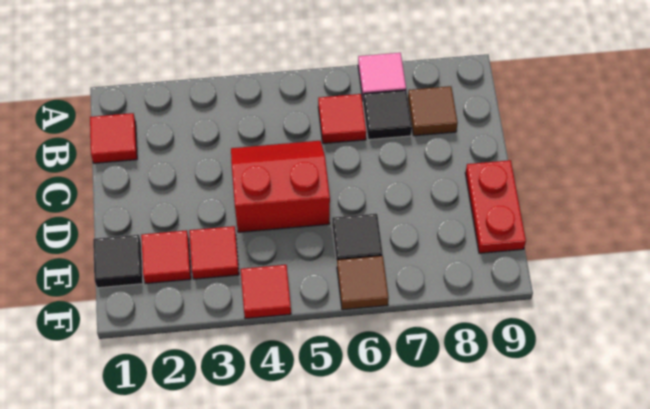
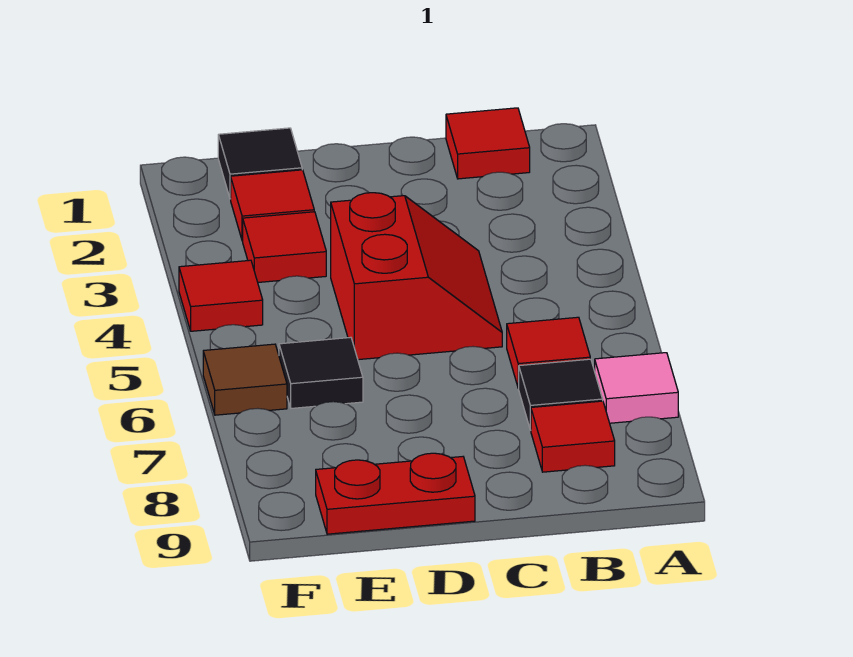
brown tile B8 level 1 -> red tile B8 level 1

